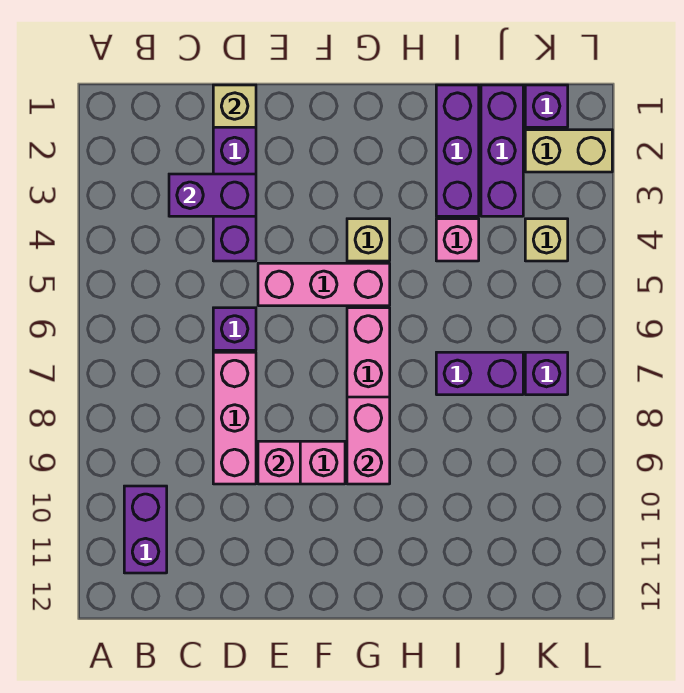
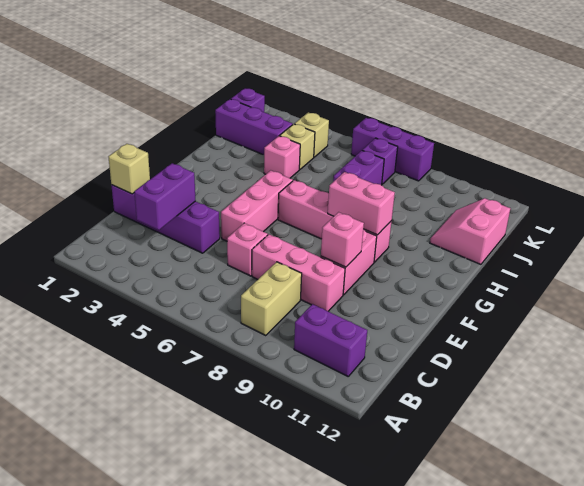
purple brick D6 level 1 -> pink brick D6 level 1
tan brick G4 level 1 -> tan brick J4 level 1
purple brick I1:I3 level 1 -> purple brick L6:L8 level 1
none -> pink slope I11:J12 level 1 top 12
tan brick K2:L2 level 1 -> tan brick B8:C8 level 1

